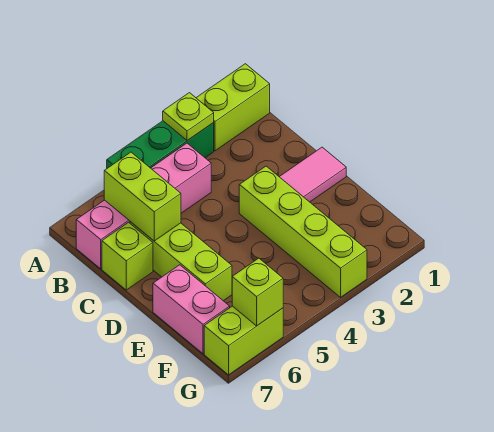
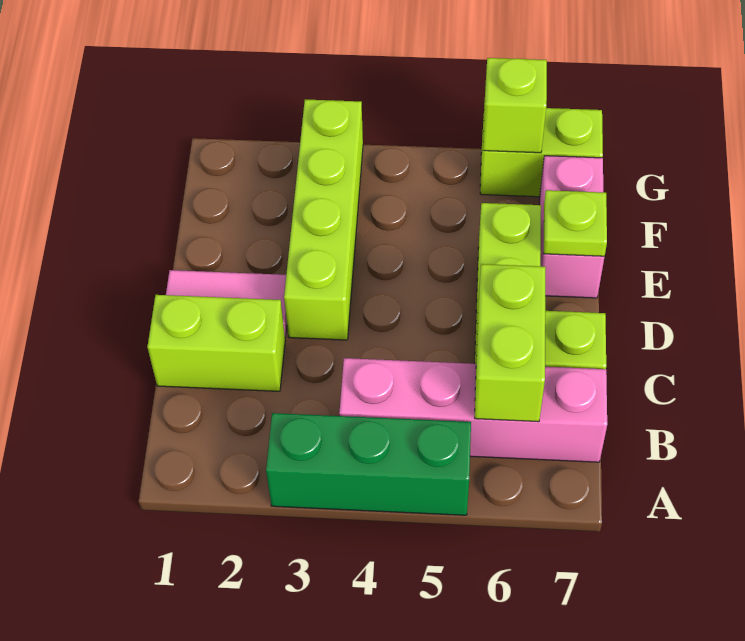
lime brick A1:A2 level 1 -> lime brick C1:C2 level 1
lime plate A3 level 2 -> lime plate E7 level 2

